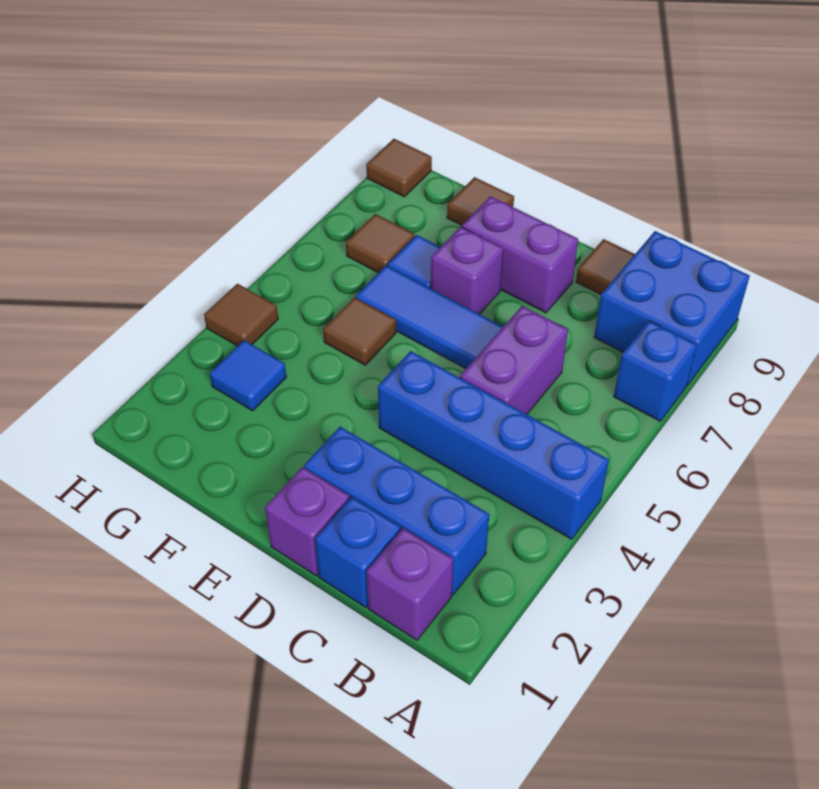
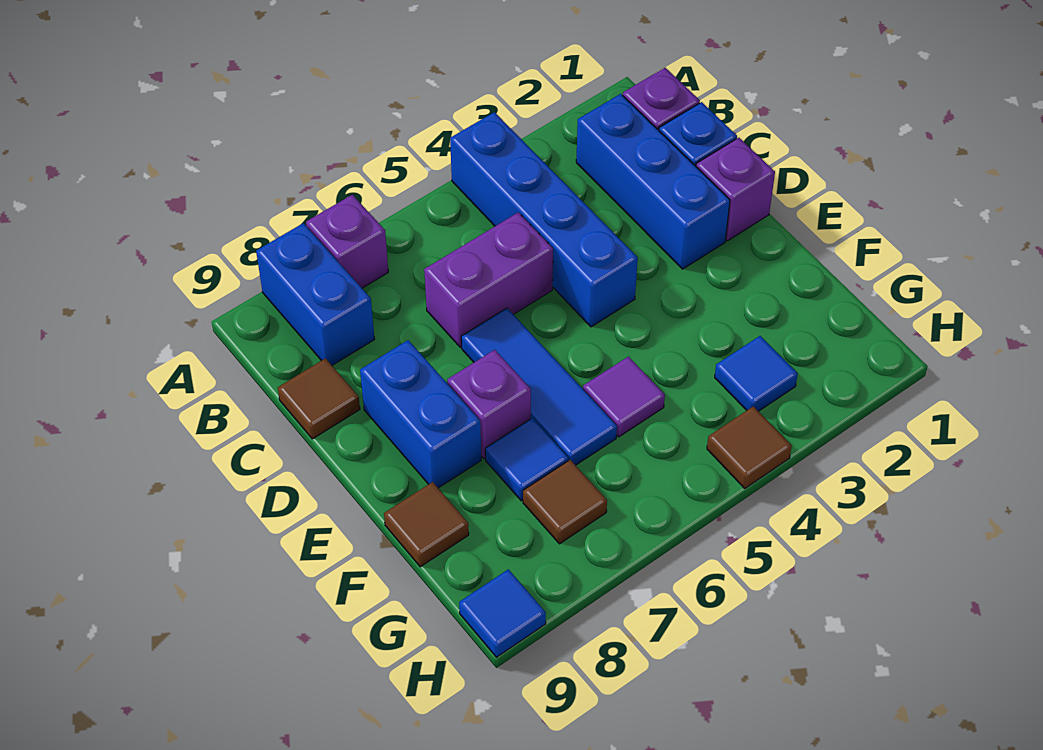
blue brick A7 level 1 -> purple brick A7 level 1
blue brick A8:B9 level 1 -> blue brick A8:B8 level 1
purple brick D8:E8 level 1 -> blue brick D8:E8 level 1
brown tile F5 level 1 -> purple tile F5 level 1
brown tile H9 level 1 -> blue tile H9 level 1

